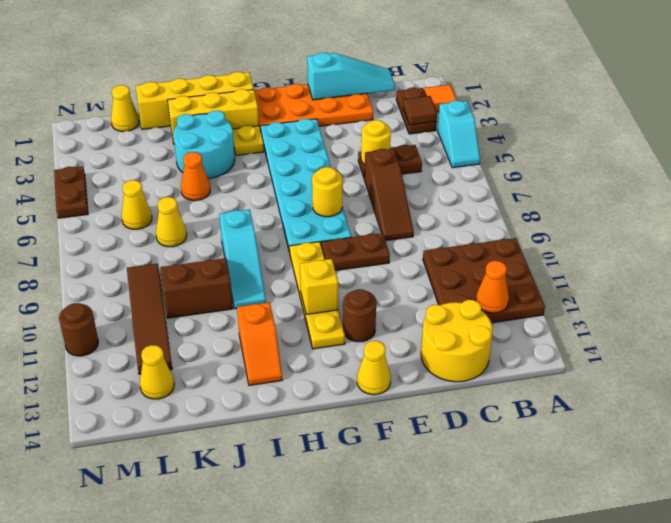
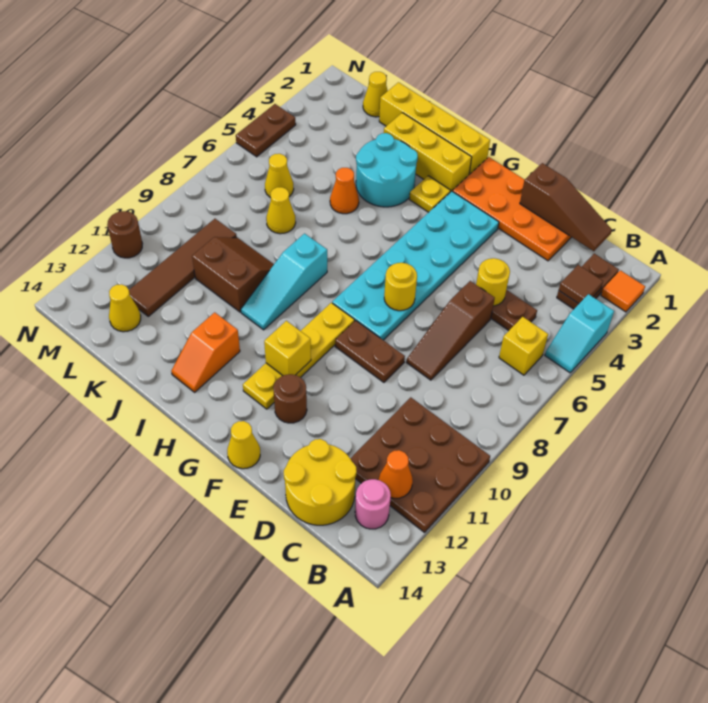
none -> yellow brick B6 level 1
none -> pink round brick B13 level 1
cyan slope C1:E1 level 2 top E -> brown slope C1:E1 level 2 top E

